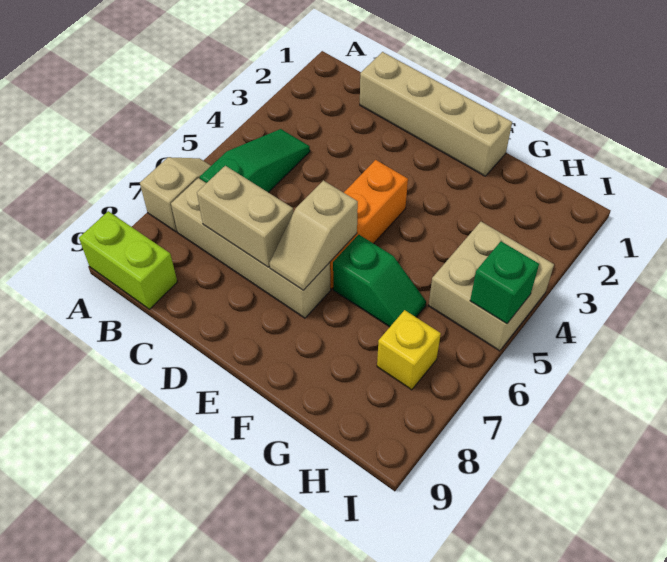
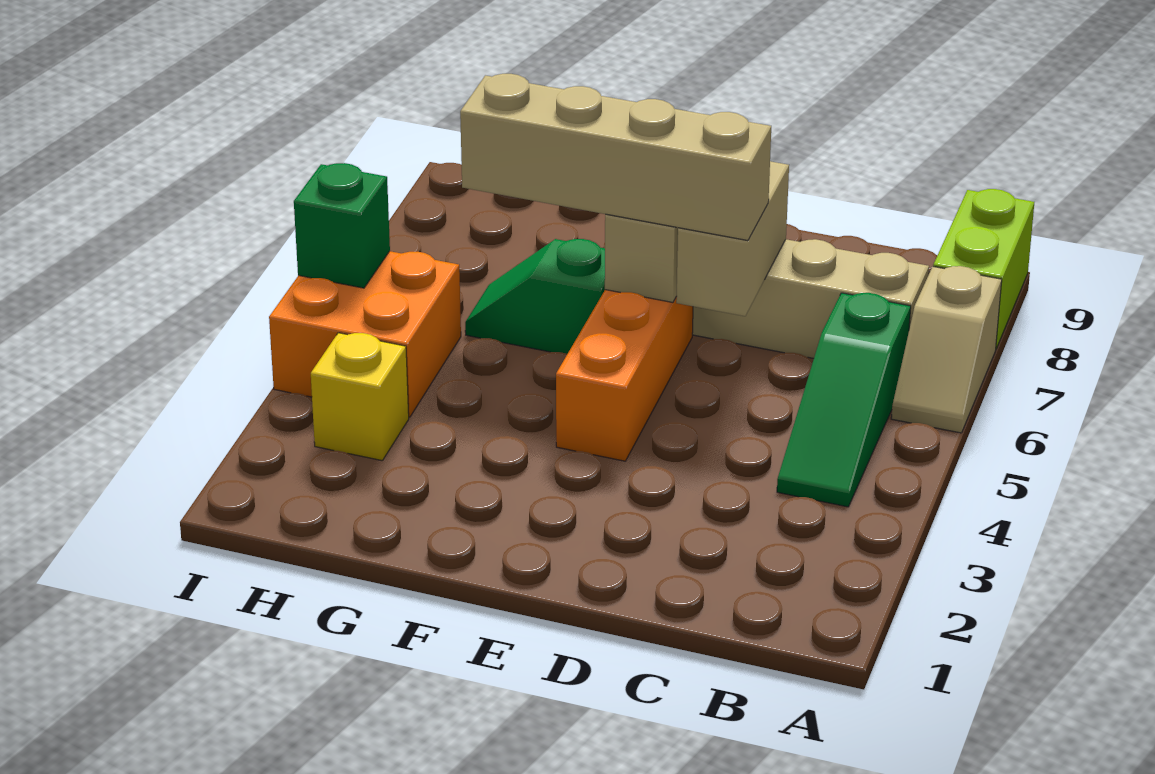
lime brick A9:B9 level 1 -> lime brick A8:A9 level 1
tan brick C1:F1 level 1 -> tan brick D6:G6 level 3
tan brick C7:D7 level 2 -> tan brick D6:D7 level 2
tan brick H4:I5 level 1 -> orange brick H4:I5 level 1
yellow brick H7 level 1 -> yellow brick H3 level 1

